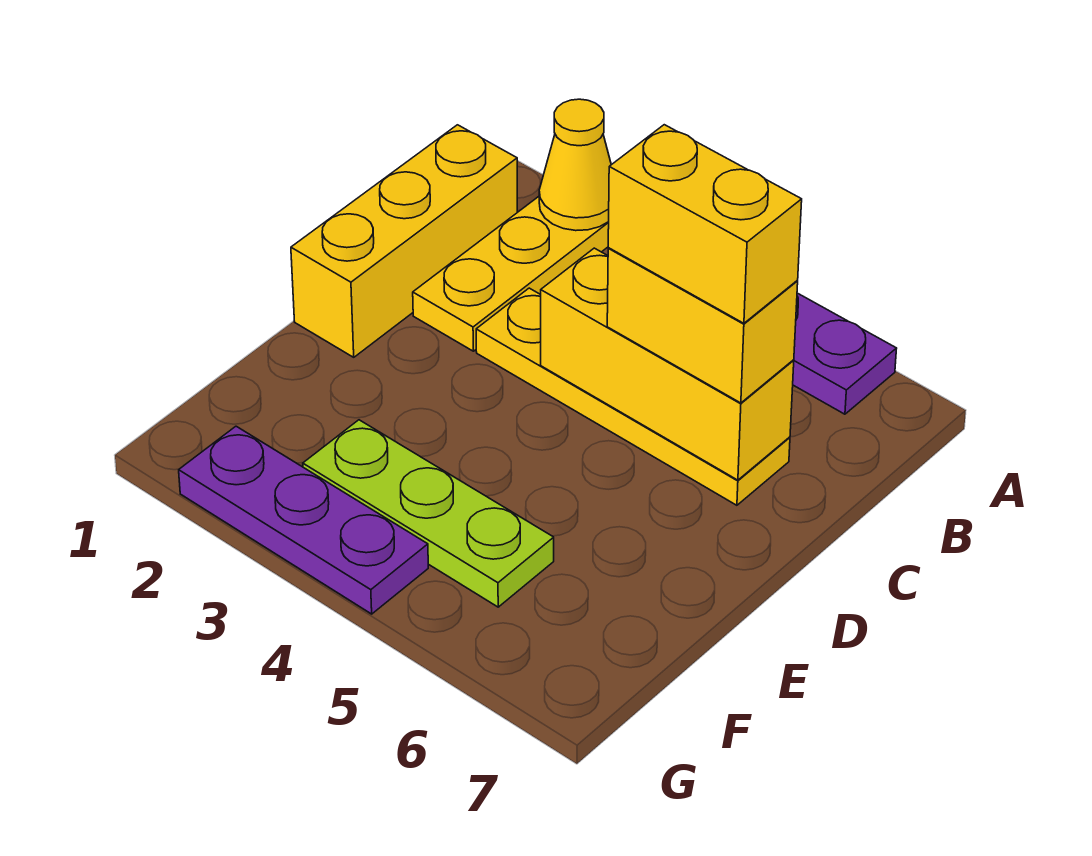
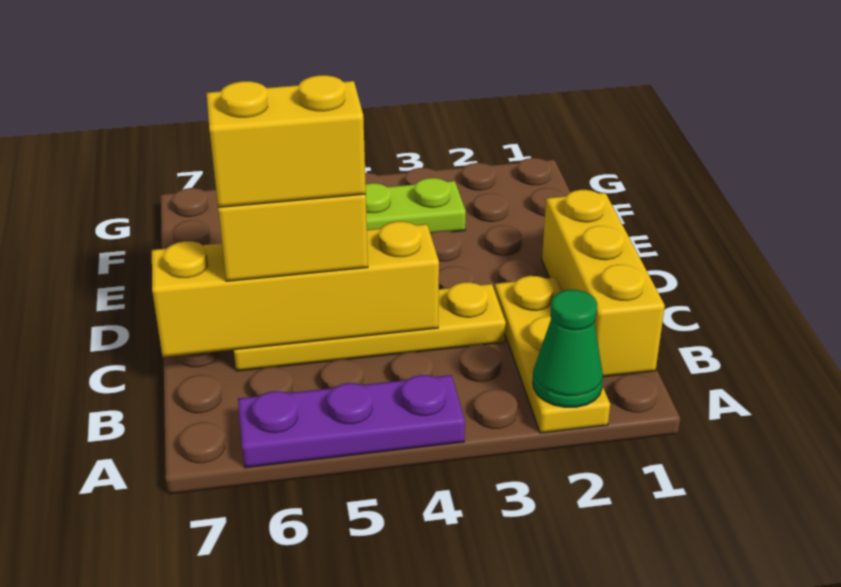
yellow cone A2 level 2 -> green cone A2 level 2
yellow brick C4:C6 level 2 -> yellow brick C4:C7 level 2
purple plate G2:G4 level 1 -> none

